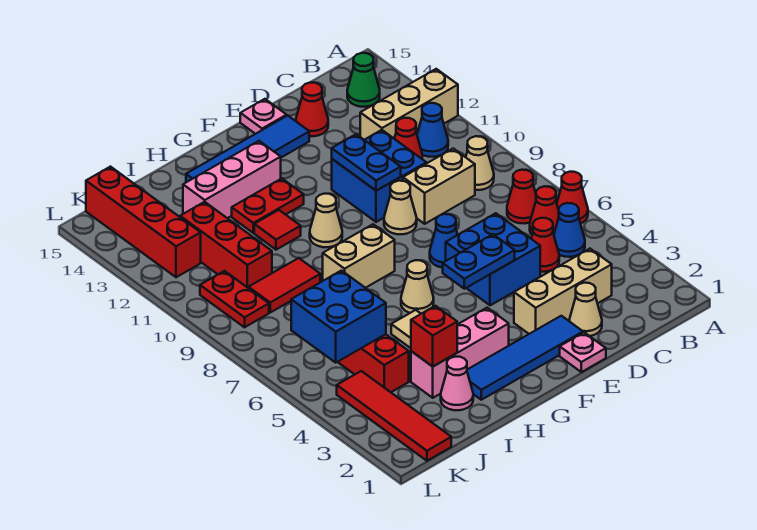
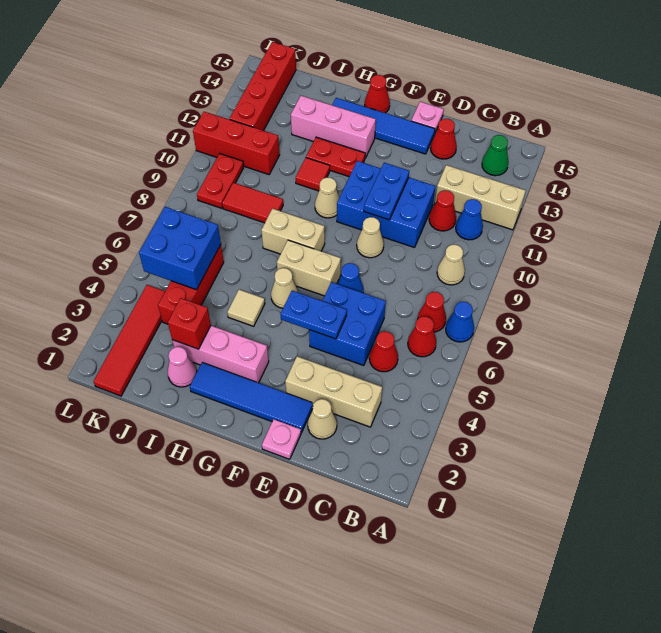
red cone A6 level 1 -> red cone G15 level 1
blue cone B5 level 1 -> blue cone A7 level 1
tan brick C9:D9 level 1 -> tan brick F7:G7 level 1
blue brick D10:E11 level 1 -> blue brick D10:F11 level 1
red brick J10:J12 level 1 -> red brick J11:L11 level 1

